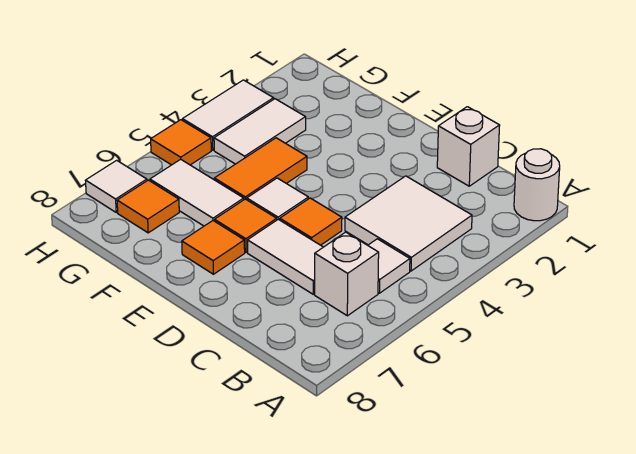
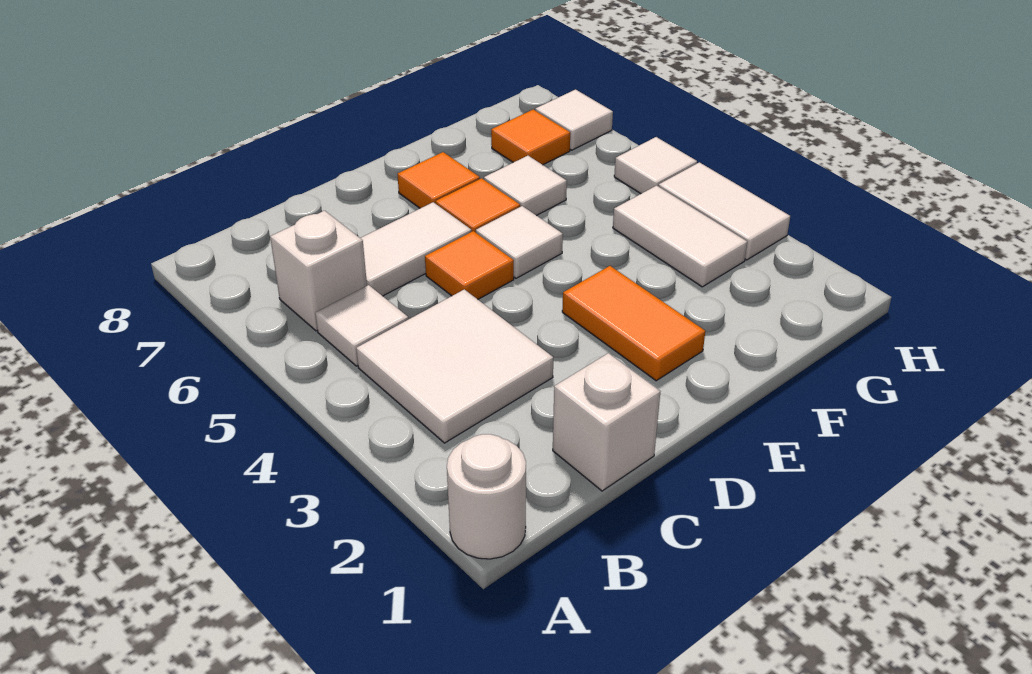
orange tile F4:F5 level 1 -> orange tile E2:E3 level 1
white tile F6:G6 level 1 -> white tile F6 level 1
orange tile H5 level 1 -> white tile H5 level 1

